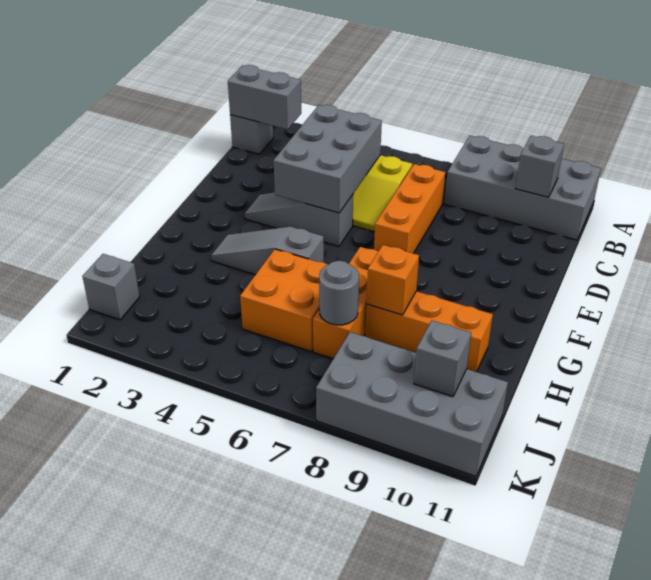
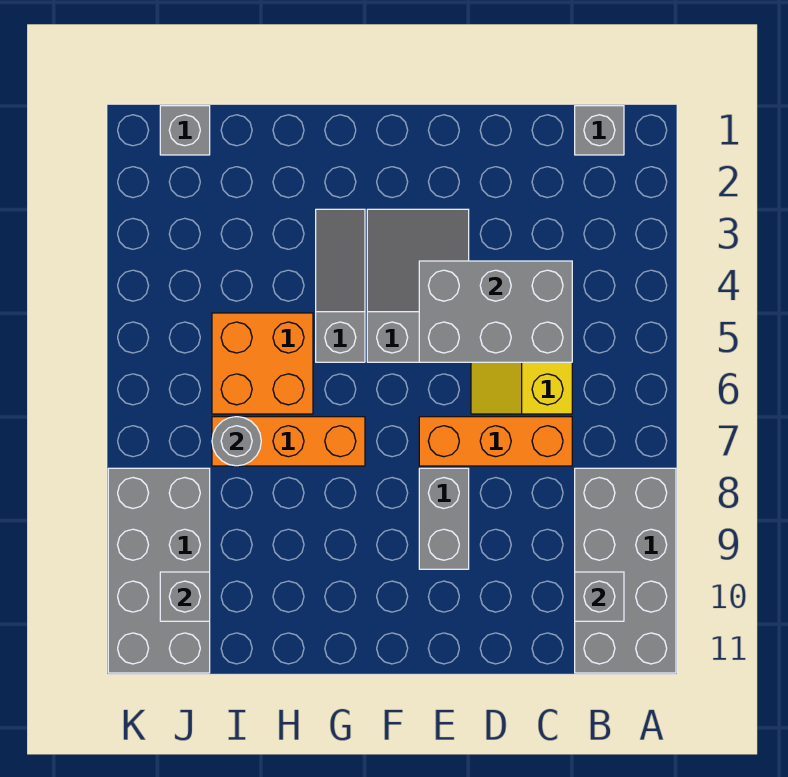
grey brick B1:B2 level 2 -> grey brick E8:E9 level 1
grey slope E3:E5 level 1 top 5 -> grey slope E3:F5 level 1 top 5
orange brick H8:H10 level 1 -> none
orange brick H8 level 2 -> none

